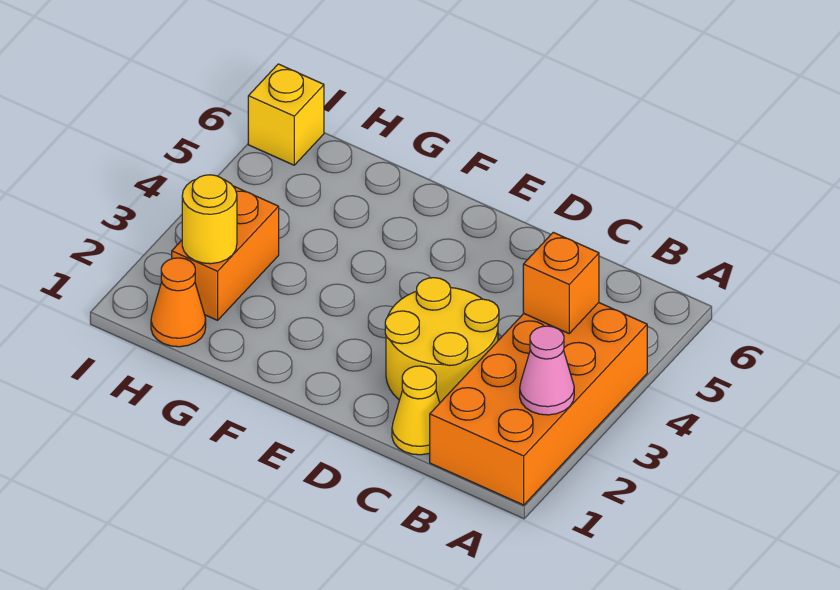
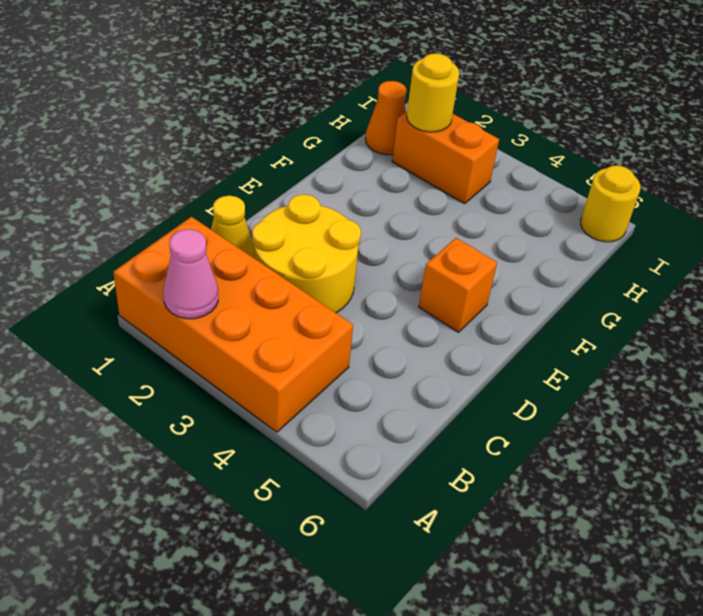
orange brick B4 level 2 -> orange brick E5 level 1
yellow brick I6 level 1 -> yellow round brick I6 level 1

